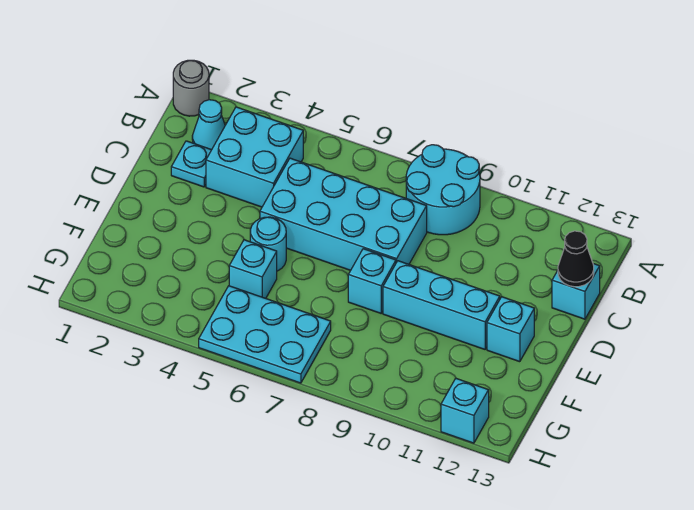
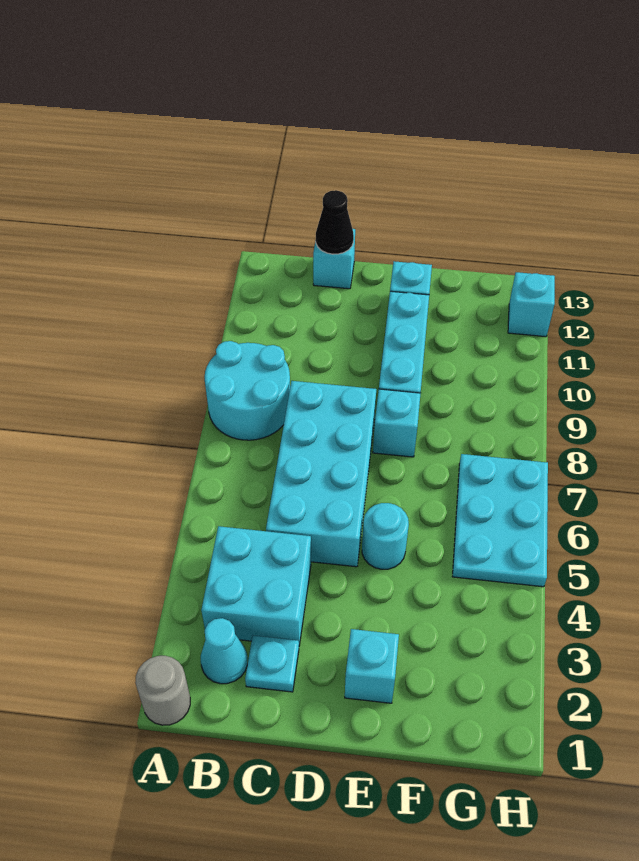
cyan brick F5 level 1 -> cyan brick E2 level 1

